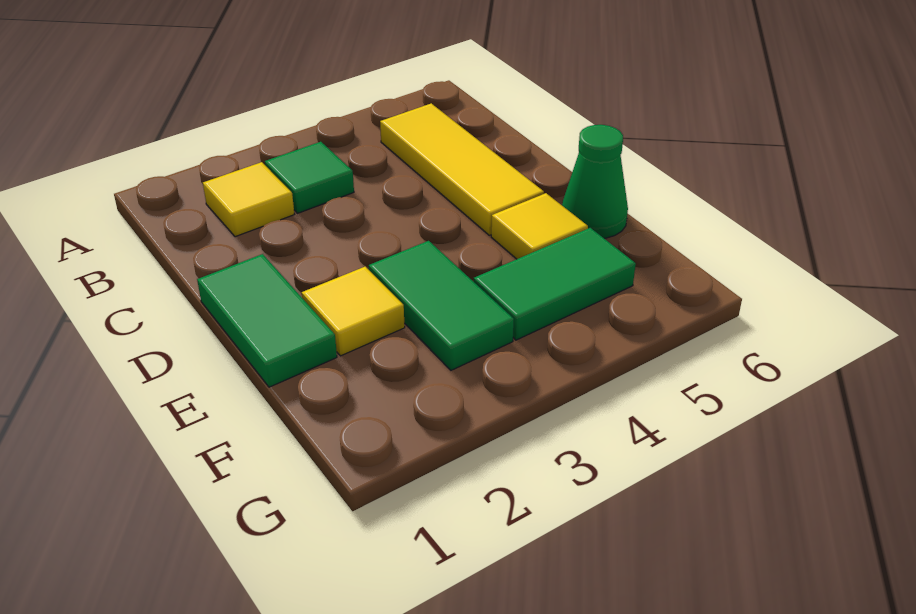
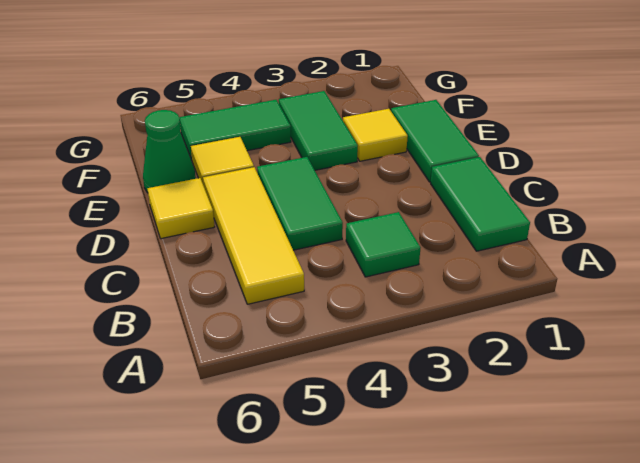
none -> green tile B1:C1 level 1
yellow tile B2 level 1 -> yellow tile D6 level 1
none -> green tile C4:D4 level 1

